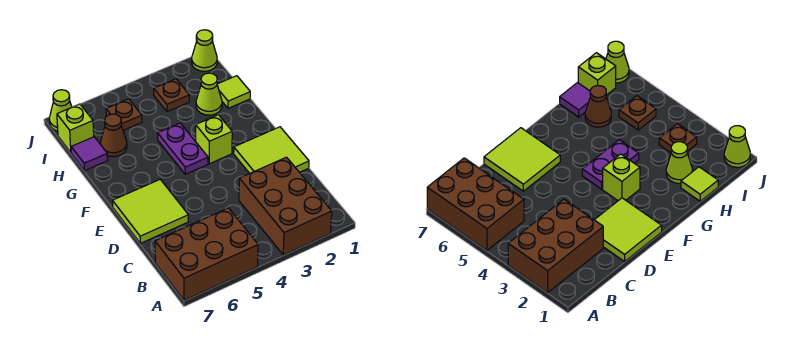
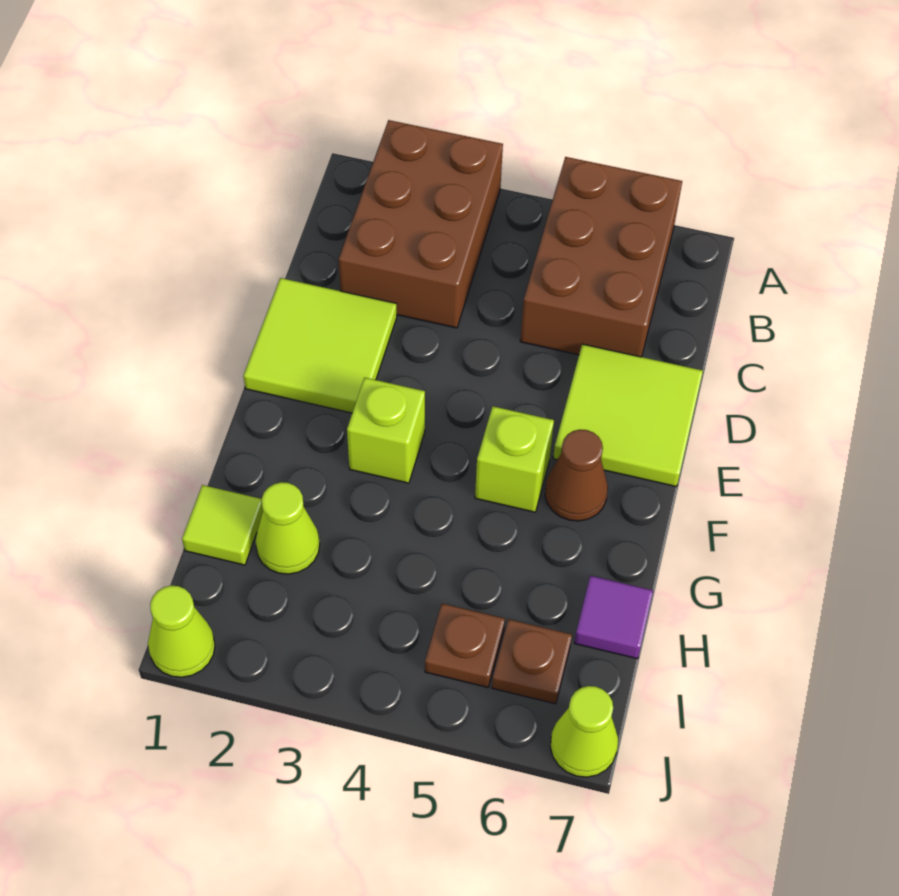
brown brick A5:B7 level 1 -> brown brick A5:C6 level 1
purple plate F4:G4 level 1 -> none
brown cone H6 level 1 -> brown cone F6 level 1
brown plate I3 level 1 -> brown plate I6 level 1
lime brick I7 level 1 -> lime brick F5 level 1

